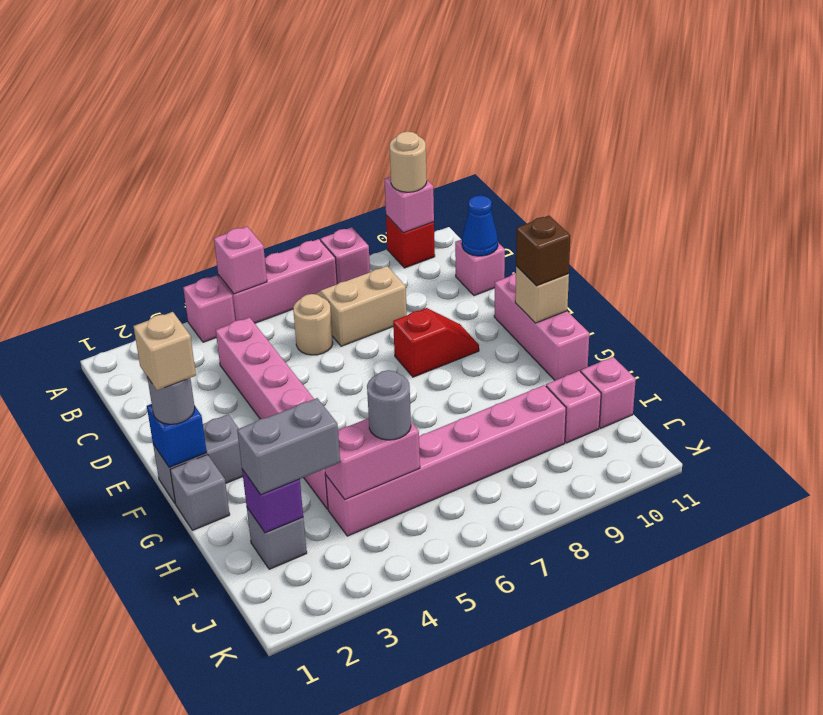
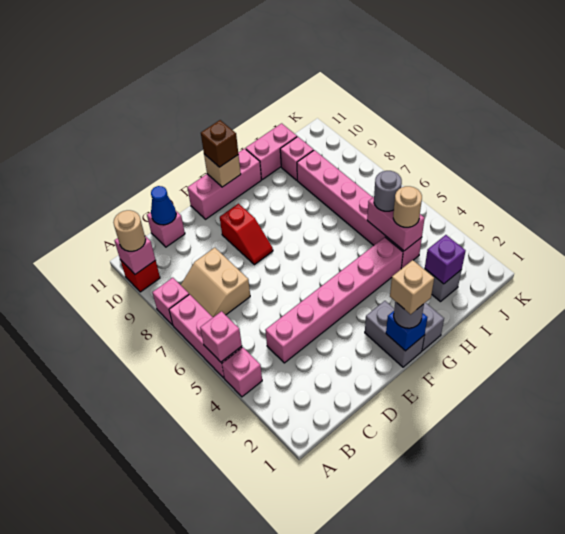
tan round brick C6 level 1 -> tan round brick I4 level 3
red slope E8:E9 level 1 top 8 -> red slope E8:E9 level 1 top 9
grey brick I2:I3 level 3 -> none
pink brick I11 level 1 -> pink brick H11:I11 level 1

